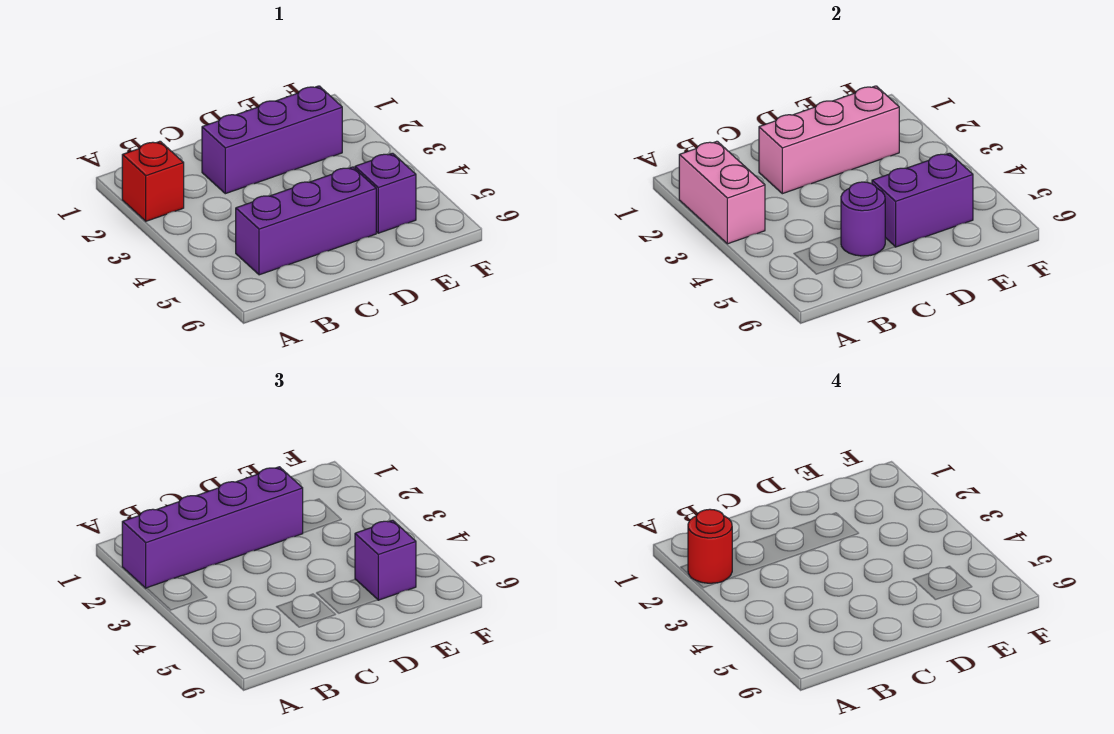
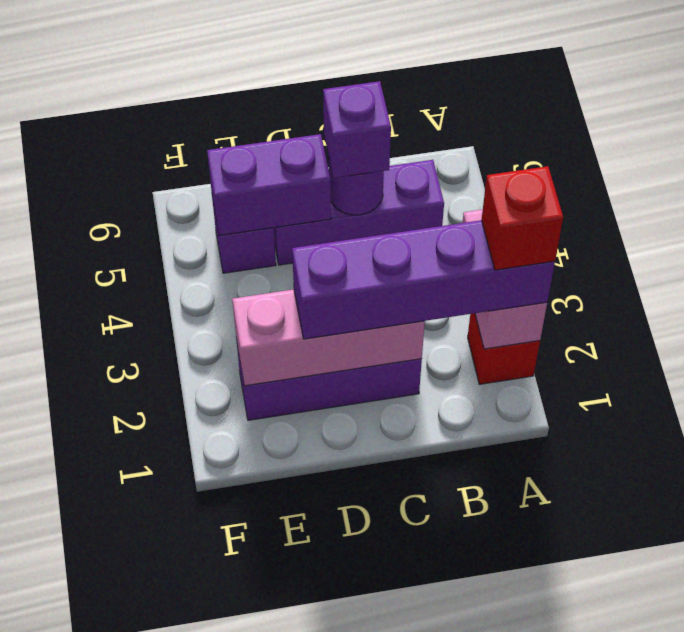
red round brick A2 level 4 -> red brick A2 level 4
purple brick E5 level 3 -> purple brick C5 level 3

